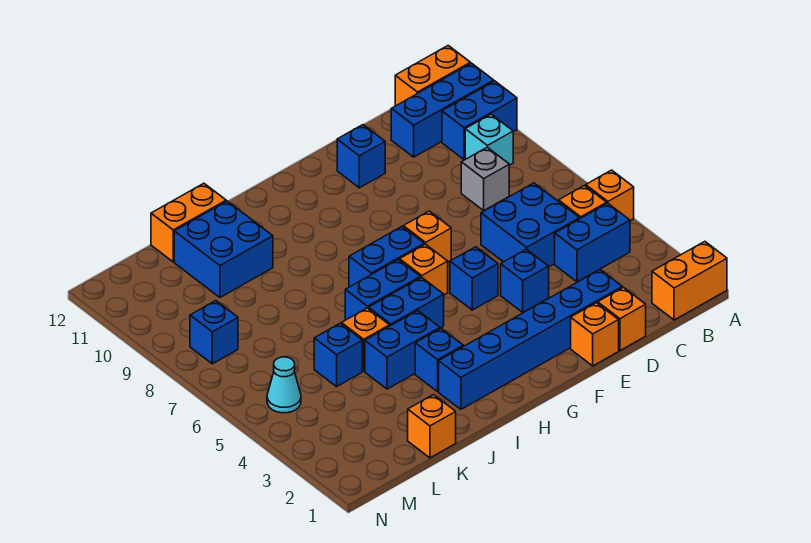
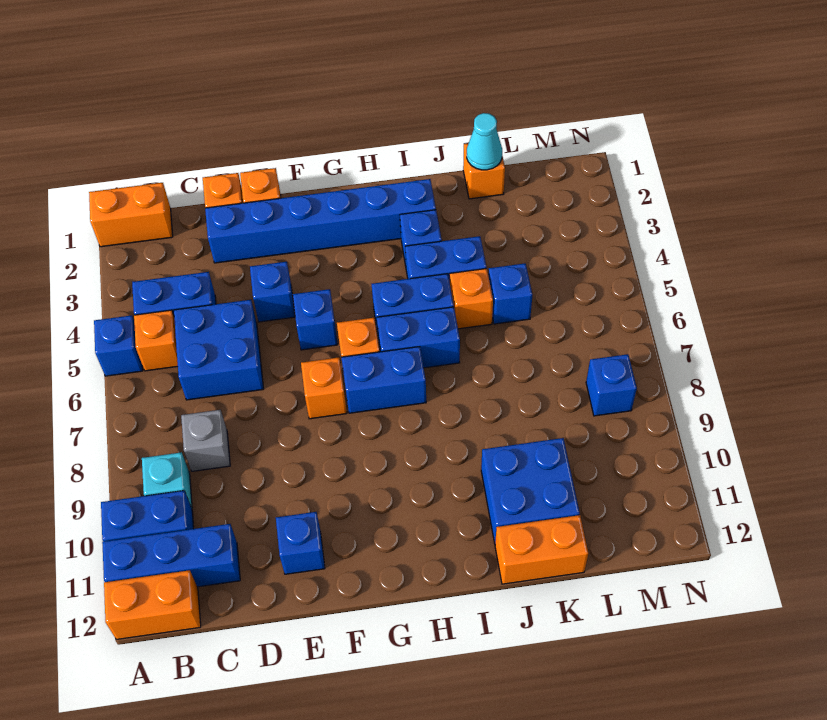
orange brick A5 level 1 -> blue brick A5 level 1
cyan cone M5 level 1 -> cyan cone K1 level 2

